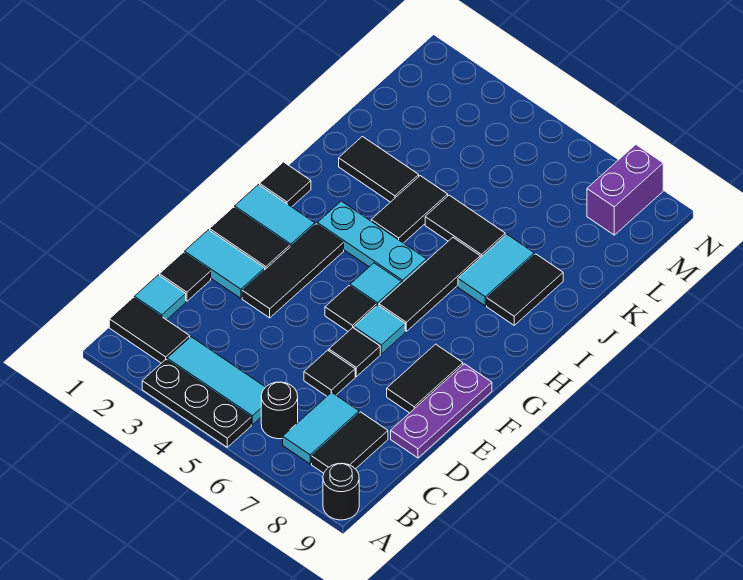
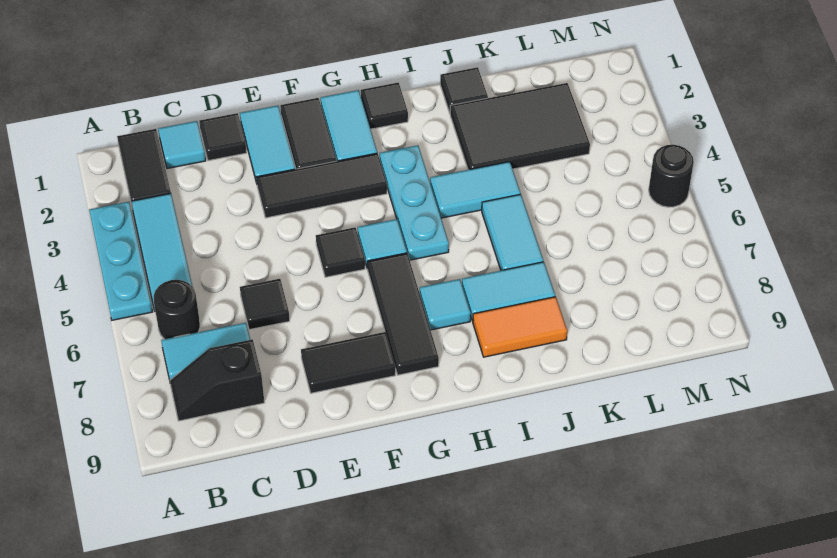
black plate A3:A5 level 1 -> cyan plate A3:A5 level 1
black round brick A9 level 1 -> black round brick N5 level 1
black tile B8:C8 level 1 -> black slope B8:C8 level 1 top C
purple plate D9:F9 level 1 -> none
black tile E6 level 1 -> black tile J1 level 1
cyan tile F6 level 1 -> cyan tile H7 level 1
black tile G6:I6 level 1 -> black tile G6:G8 level 1
black tile I4:J4 level 1 -> cyan tile I4:J4 level 1
black tile I8:J8 level 1 -> orange tile I8:J8 level 1
black tile J2:J3 level 1 -> black tile J2:L3 level 1
black tile J5:J6 level 1 -> cyan tile J5:J6 level 1
purple brick M8:N8 level 1 -> none

